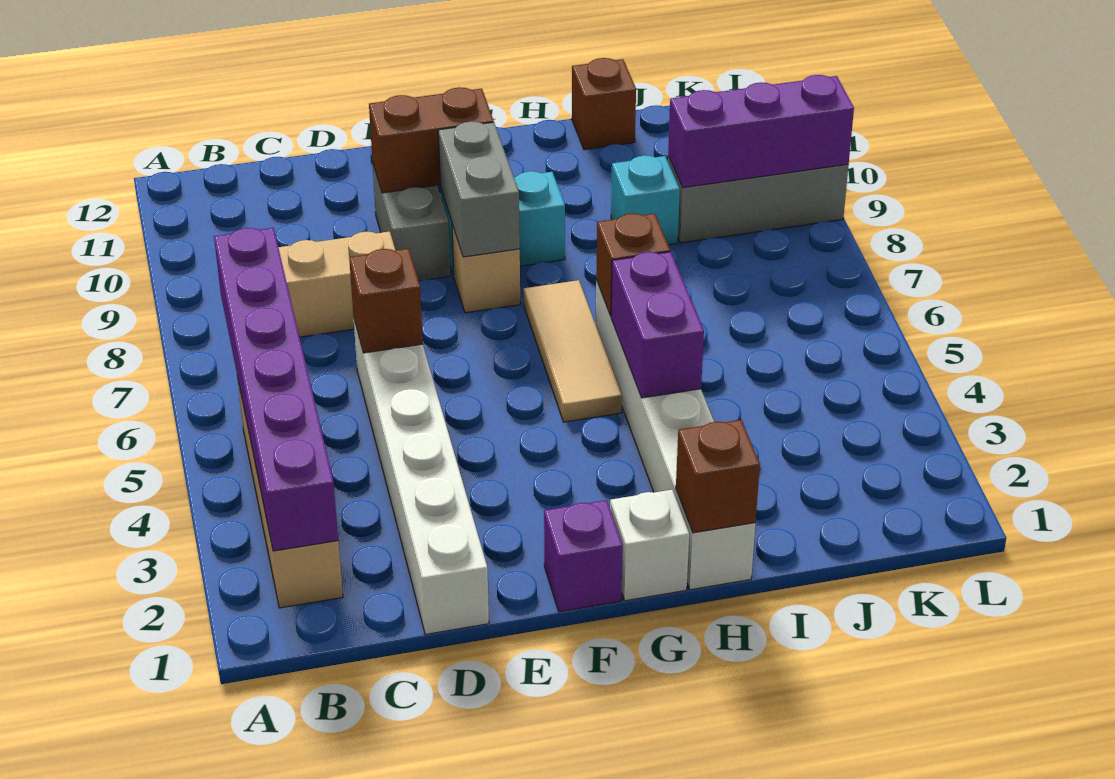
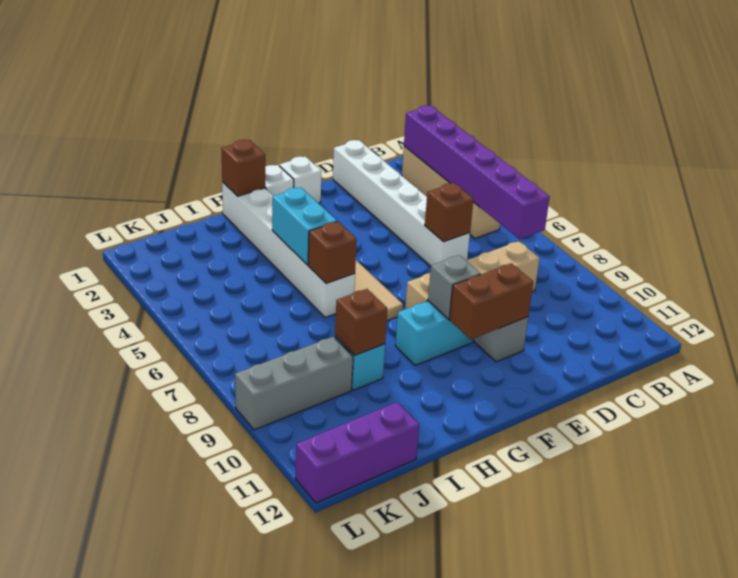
purple brick F1 level 1 -> white brick F1 level 1
grey brick F8:F9 level 2 -> grey brick F9 level 2
purple brick H4:H5 level 2 -> cyan brick H4:H5 level 2
brown brick I12 level 1 -> brown brick I9 level 2
purple brick J9:L9 level 2 -> purple brick J12:L12 level 1

